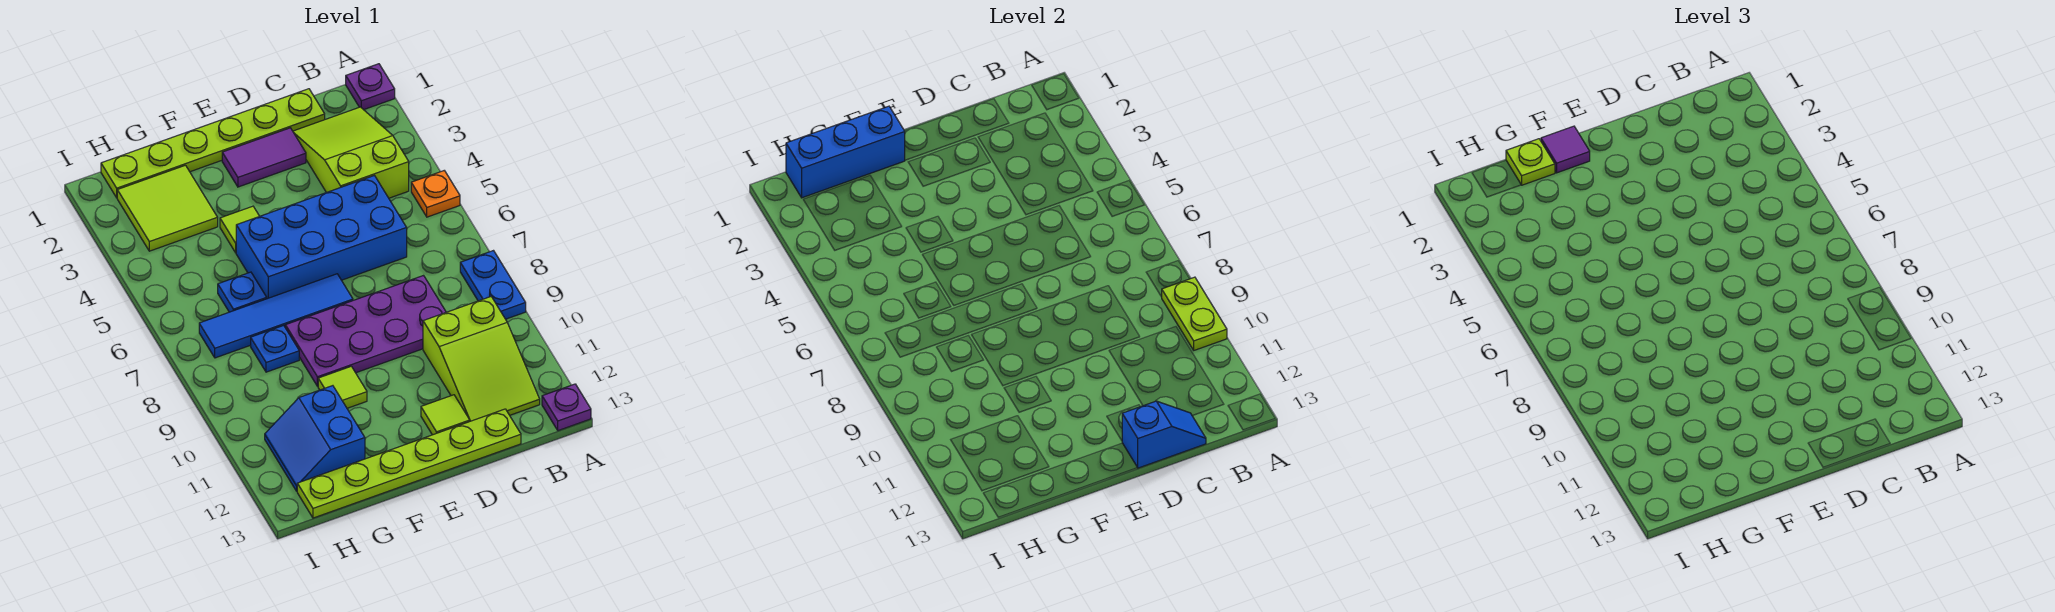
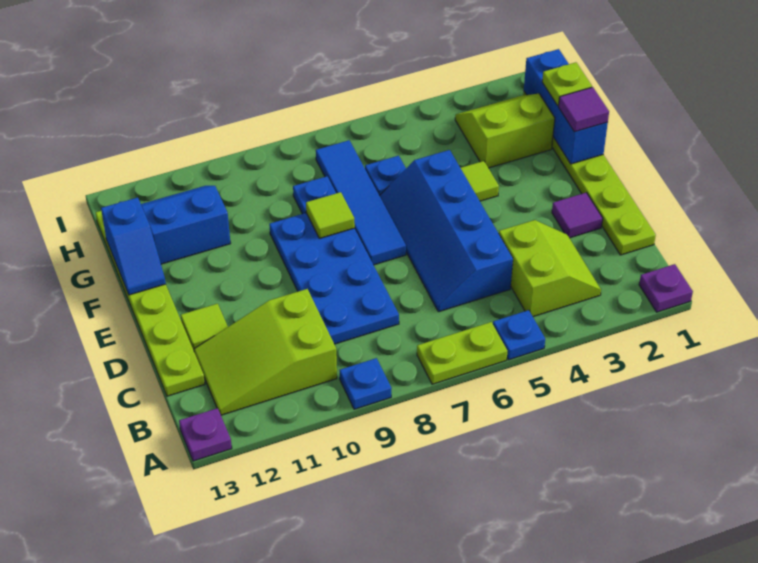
orange plate A5 level 1 -> blue plate A5 level 1
blue plate A8:A9 level 1 -> blue plate A9 level 1
lime plate A9:A10 level 2 -> lime plate A6:A7 level 1
lime slope B2:C4 level 1 top 4 -> lime slope B3:C4 level 1 top 4
blue brick C5:F6 level 1 -> blue slope C5:F6 level 1 top 5
purple plate C8:F9 level 1 -> blue plate C8:F9 level 1
blue slope C13:D13 level 2 top D -> blue slope F13:G13 level 2 top G
purple tile D2:E2 level 1 -> purple tile D2 level 1
lime tile F10 level 1 -> lime tile F8 level 2
lime tile G2:H3 level 1 -> lime slope G2:H3 level 1 top G

